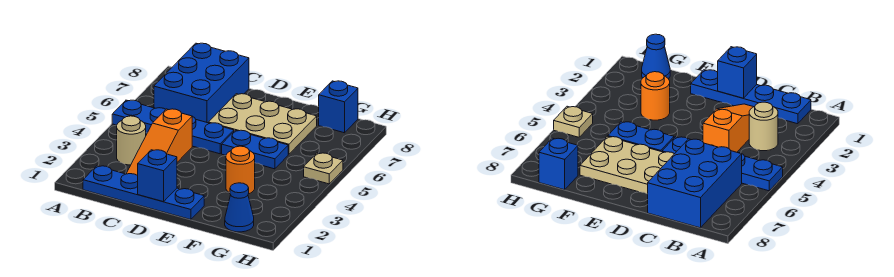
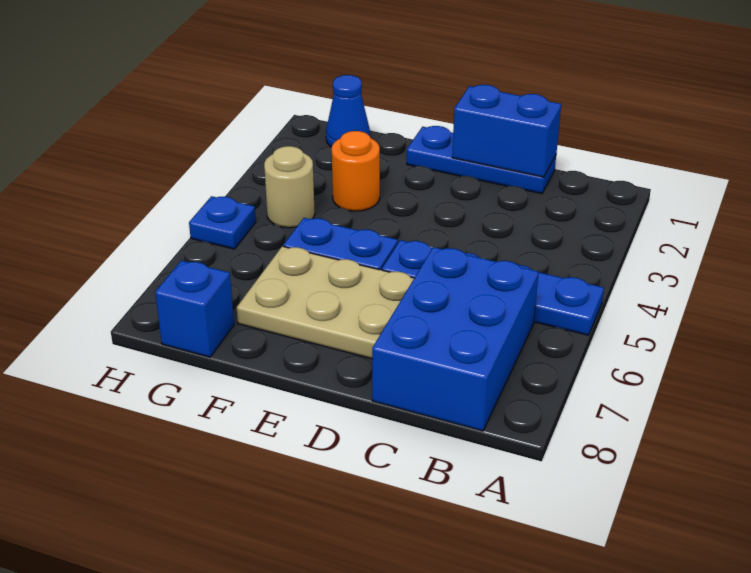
blue plate B1:E1 level 1 -> blue plate C1:E1 level 1
tan round brick B3 level 1 -> tan round brick G4 level 1
orange slope C2:C4 level 1 top 4 -> none
blue brick D1 level 2 -> blue brick C1:D1 level 2
tan plate H5 level 1 -> blue plate H5 level 1

